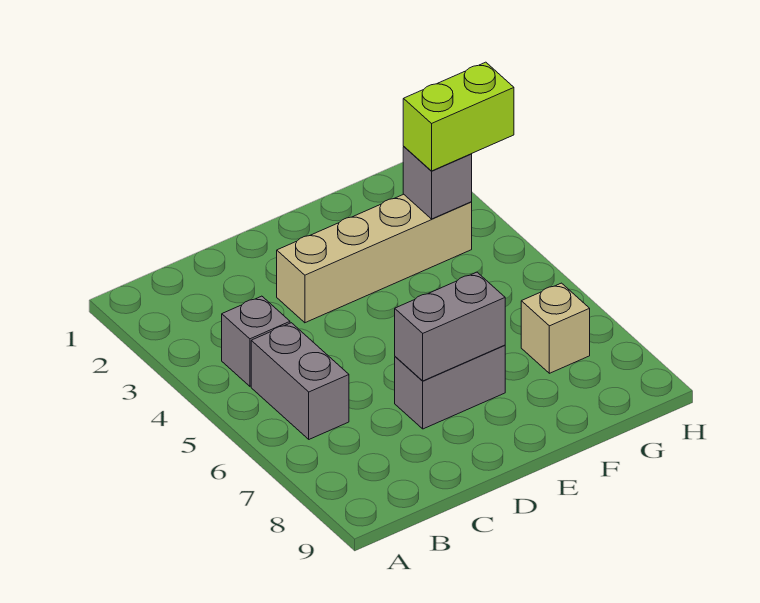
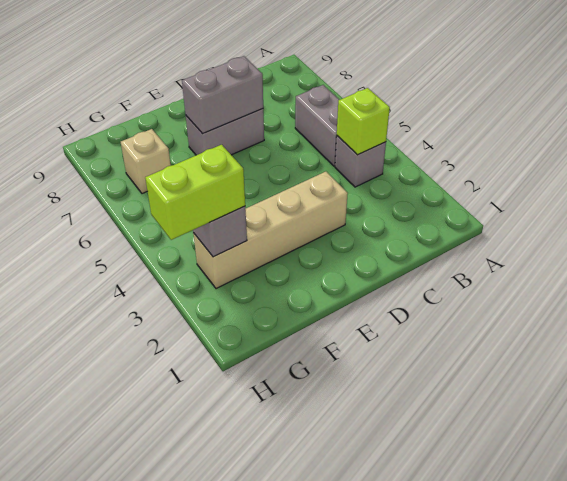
none -> lime brick B4 level 2

